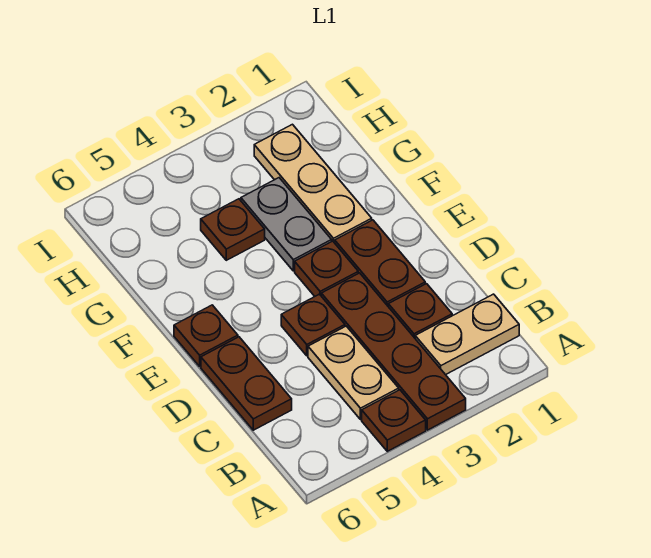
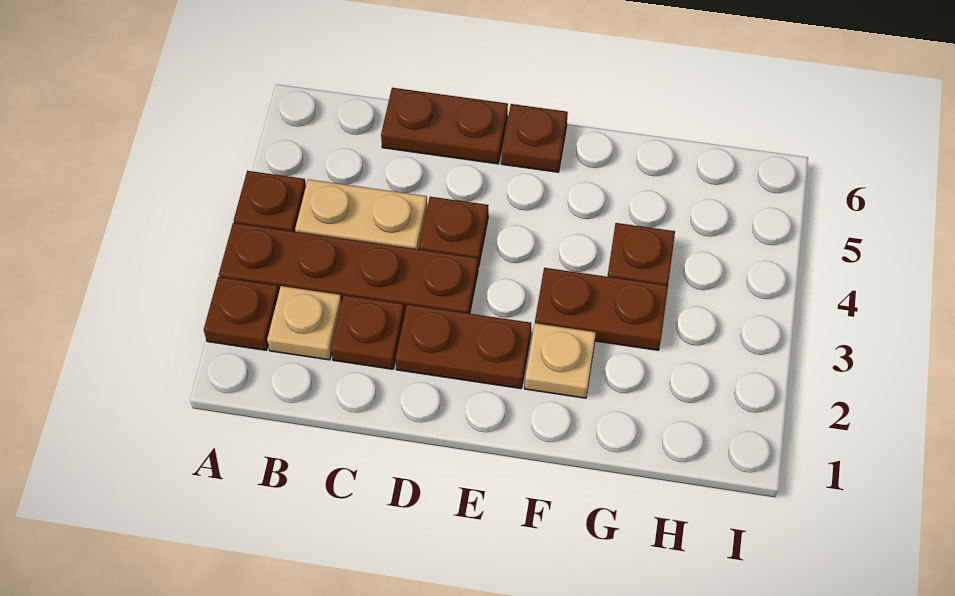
tan plate B1:B2 level 1 -> tan plate B2 level 1
brown plate E3 level 1 -> brown plate A2 level 1
tan plate F2:H2 level 1 -> tan plate F2 level 1
grey plate F3:G3 level 1 -> brown plate F3:G3 level 1

